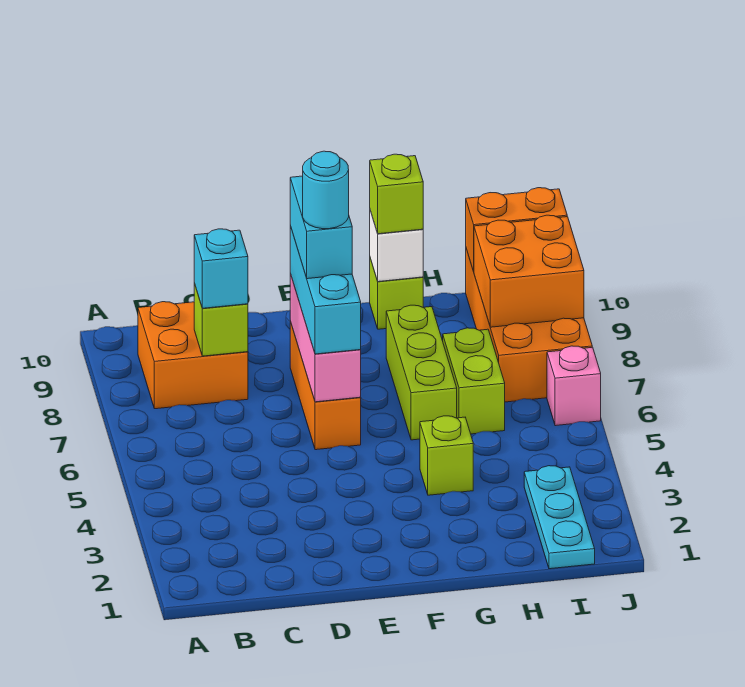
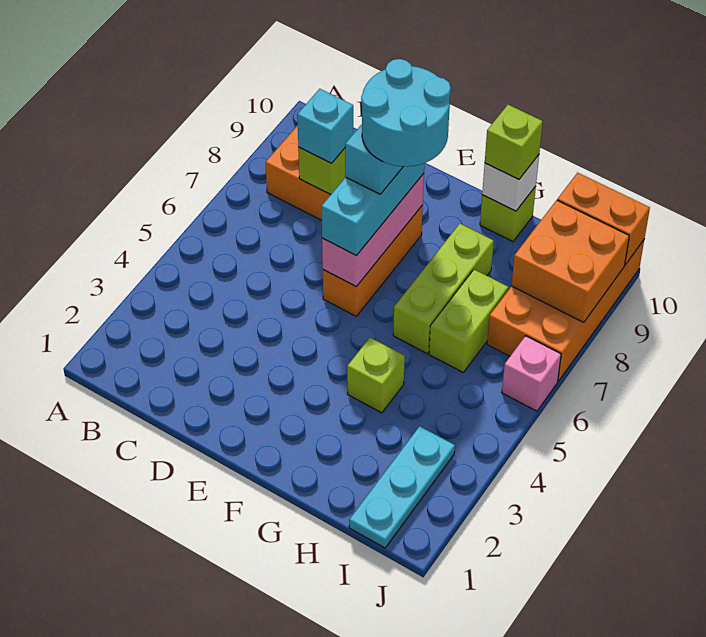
cyan round brick E7 level 5 -> cyan round brick E7:F8 level 5

